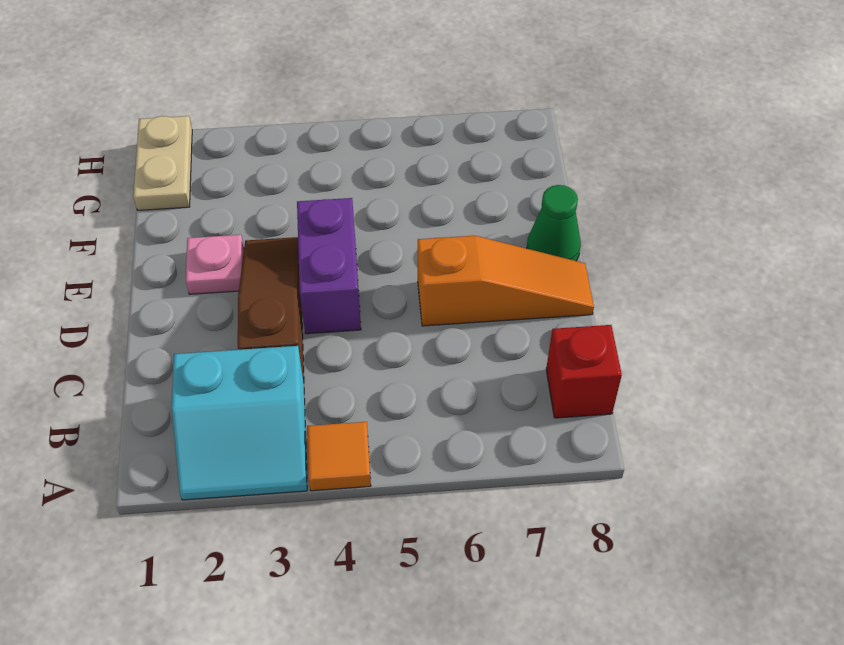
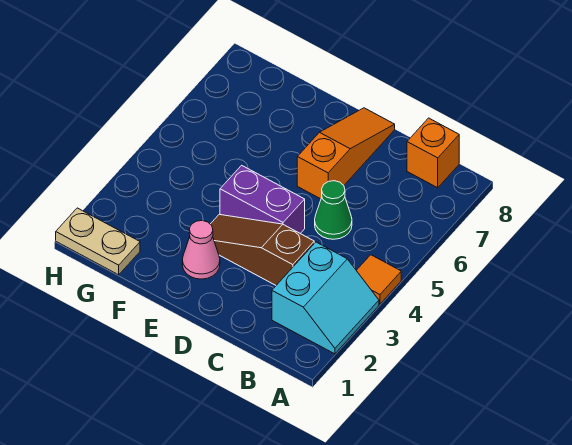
red brick B8 level 1 -> orange brick B8 level 1
pink plate E2 level 1 -> pink cone E2 level 1
green cone E8 level 1 -> green cone C5 level 1

